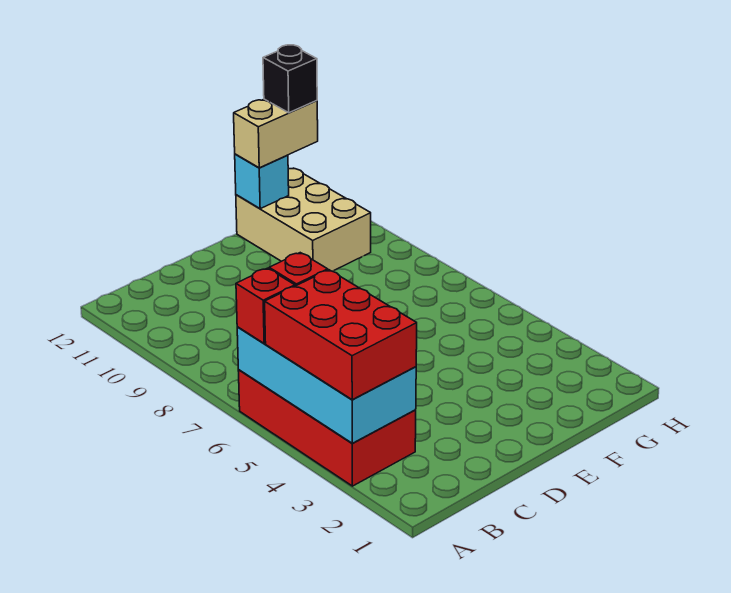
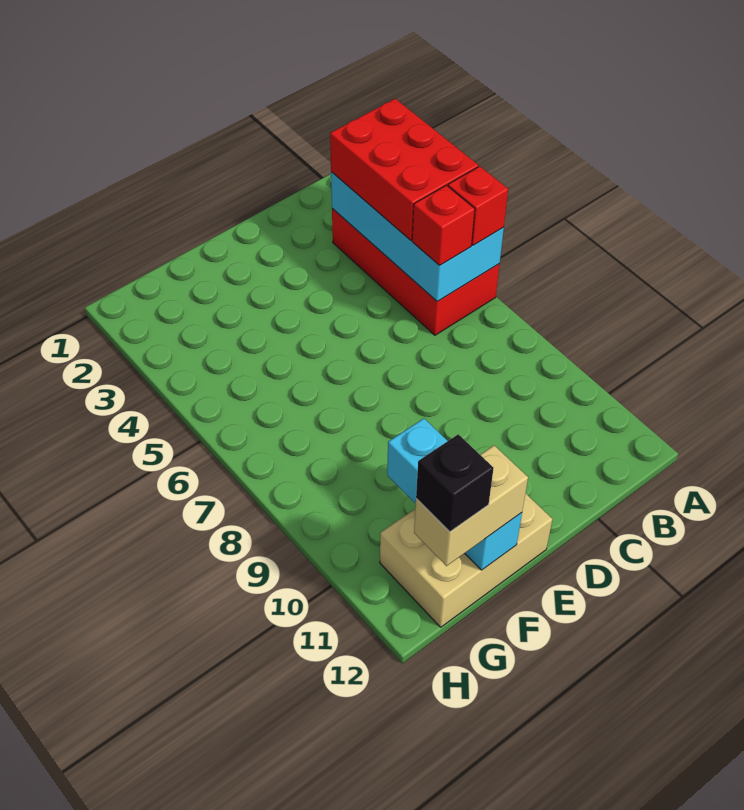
tan brick F10:G12 level 1 -> tan brick E11:G12 level 1
cyan brick F12 level 2 -> cyan brick F10:F12 level 2

